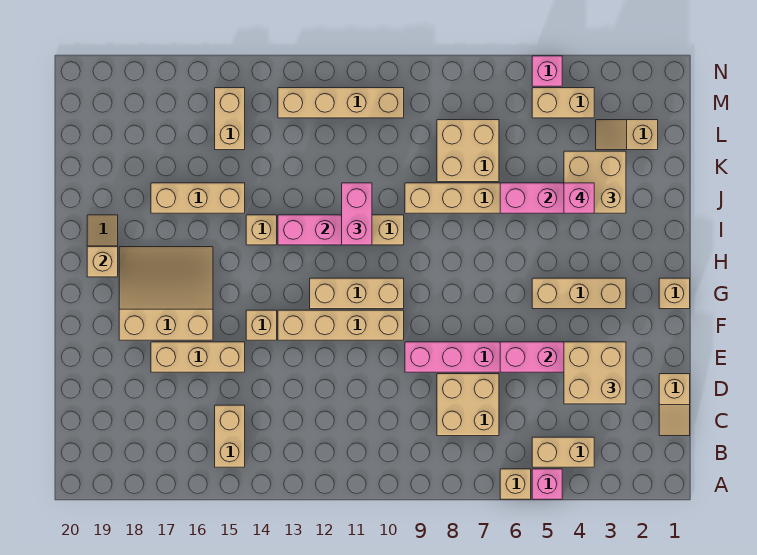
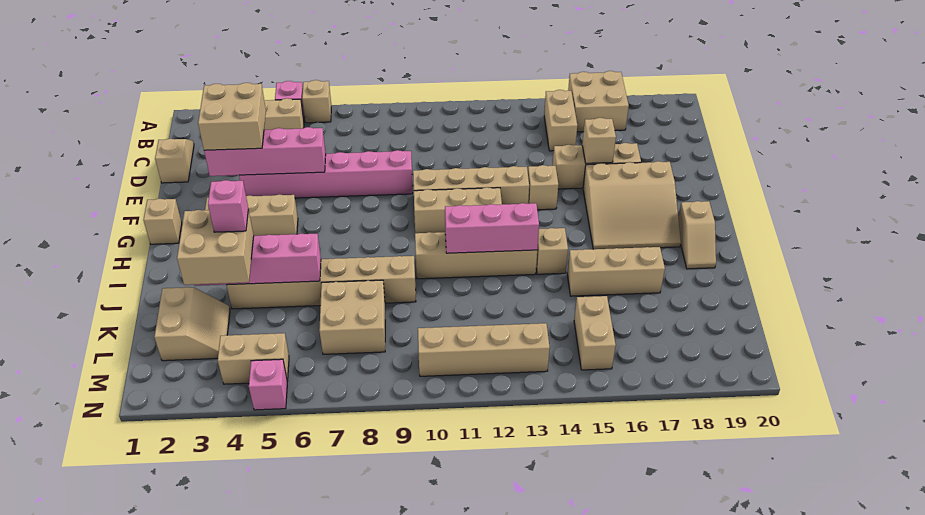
tan brick C7:D8 level 1 -> tan brick A16:B17 level 1
tan brick H19 level 2 -> tan brick E16 level 2
pink brick I11:J11 level 3 -> none
tan slope L2:L3 level 1 top 2 -> tan slope K2:L3 level 1 top 2

